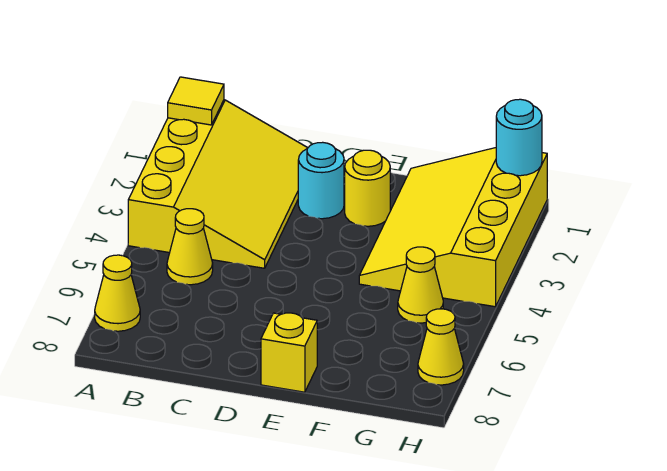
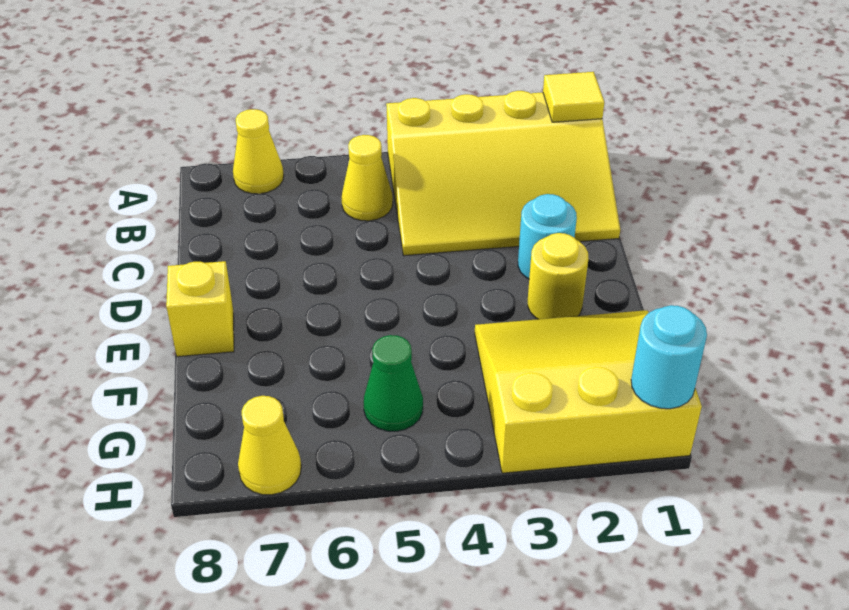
yellow slope F1:H4 level 1 top H -> yellow slope F1:H3 level 1 top H
yellow cone G5 level 1 -> green cone G5 level 1

